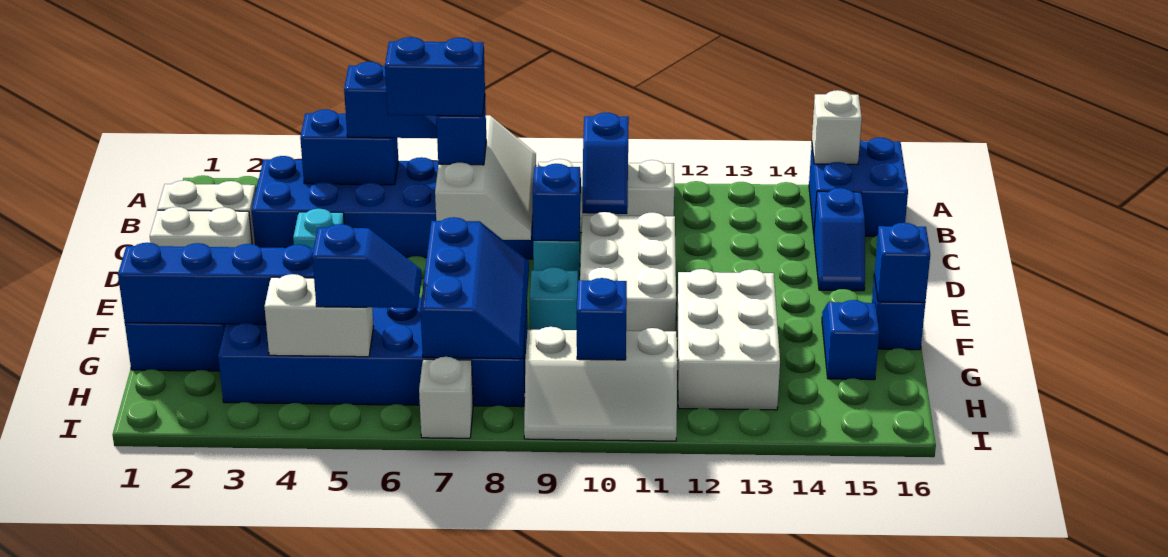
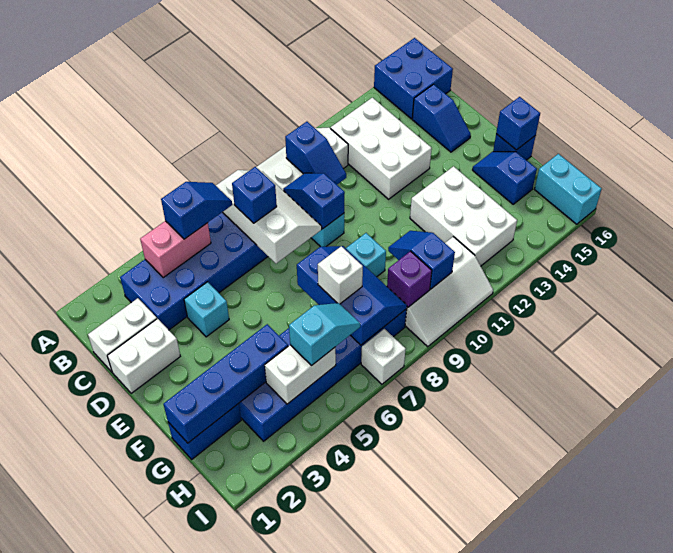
white brick A15 level 2 -> white brick G7 level 3
blue brick B4:B5 level 2 -> pink brick B4:B5 level 2
blue brick C6:C7 level 4 -> none
white brick D10:F11 level 1 -> white brick B12:D13 level 1
blue slope H5:H6 level 3 top 5 -> cyan slope H5:H6 level 3 top 5
none -> purple brick H9 level 2
none -> cyan brick H16:I16 level 1

